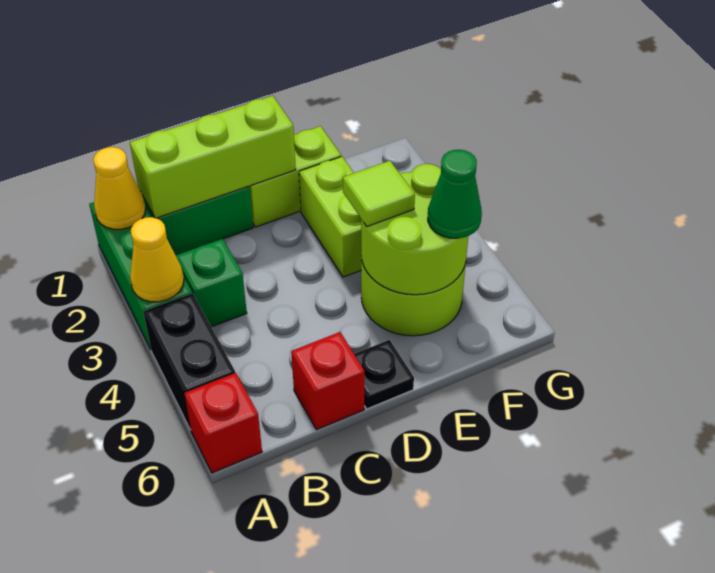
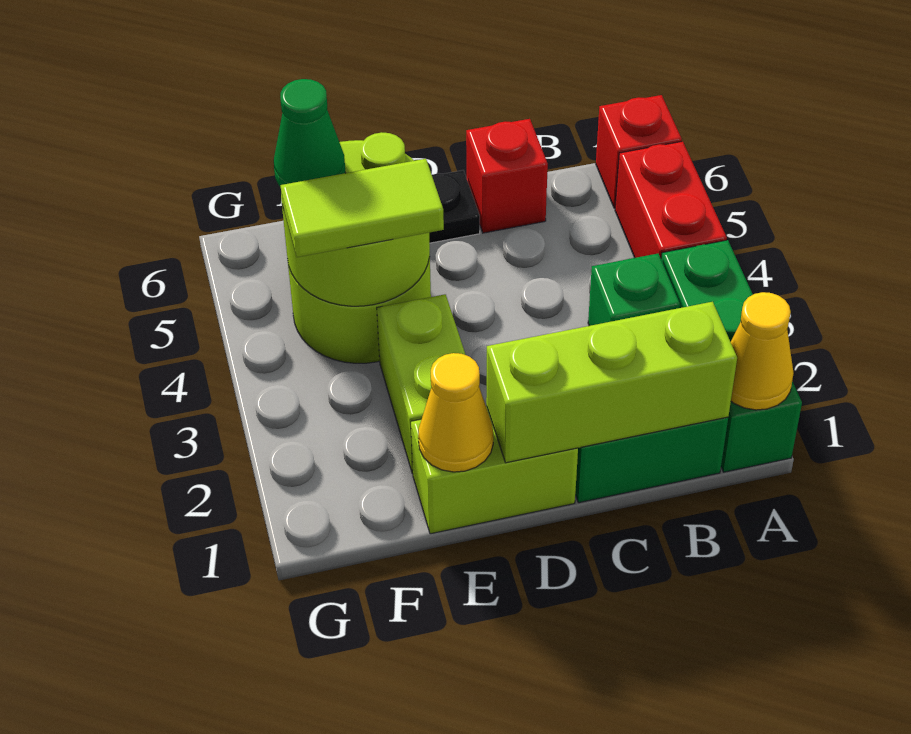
yellow cone A3 level 2 -> yellow cone E1 level 2
black brick A4:A5 level 1 -> red brick A4:A5 level 1
lime tile E4 level 3 -> lime tile E4:F4 level 3

